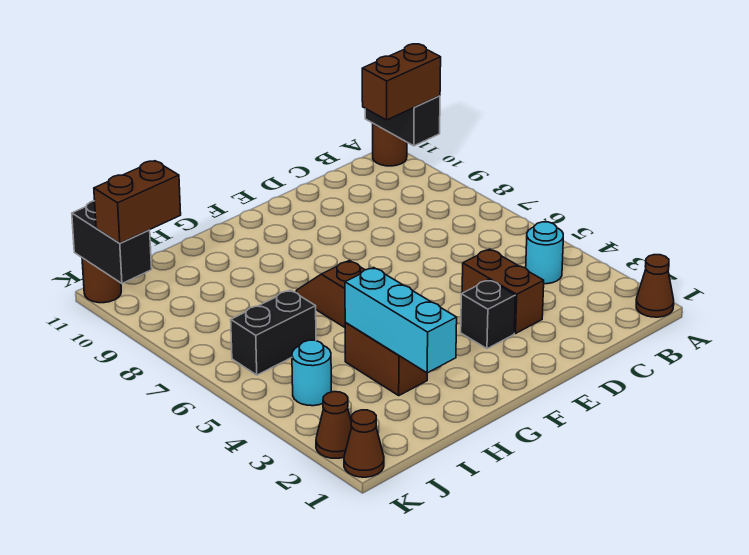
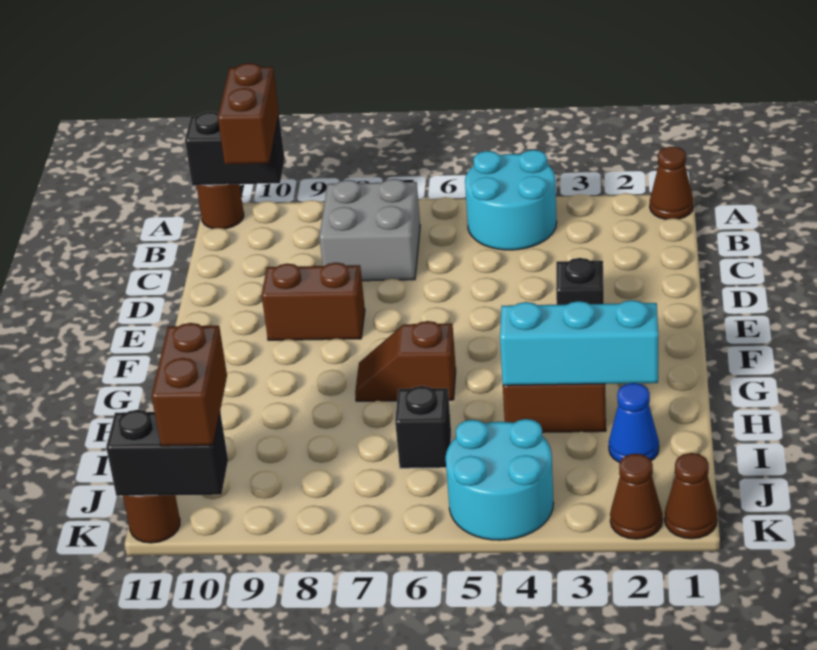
cyan round brick B4 level 1 -> cyan round brick A4:B5 level 1
none -> grey brick B7:C8 level 1
brown brick D3:D4 level 1 -> brown brick E8:E9 level 1
none -> blue cone I2 level 1
black brick I6:J6 level 1 -> black brick I6 level 1
cyan round brick J4 level 1 -> cyan round brick J4:K5 level 1

